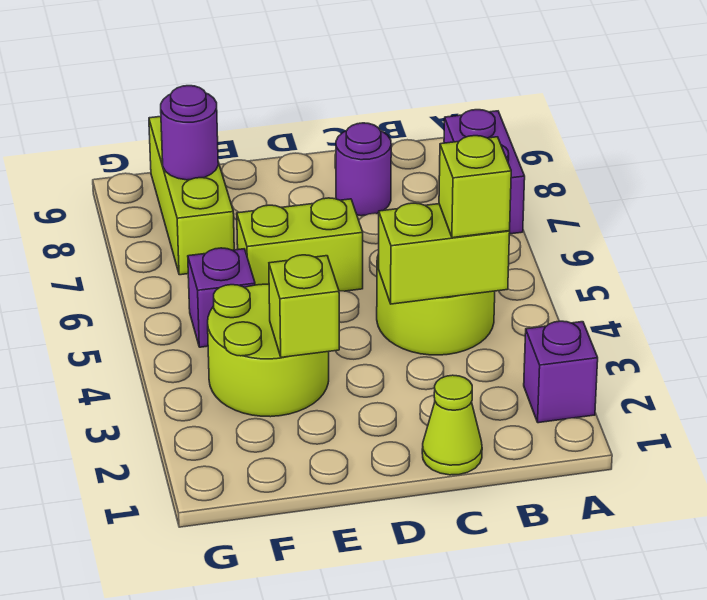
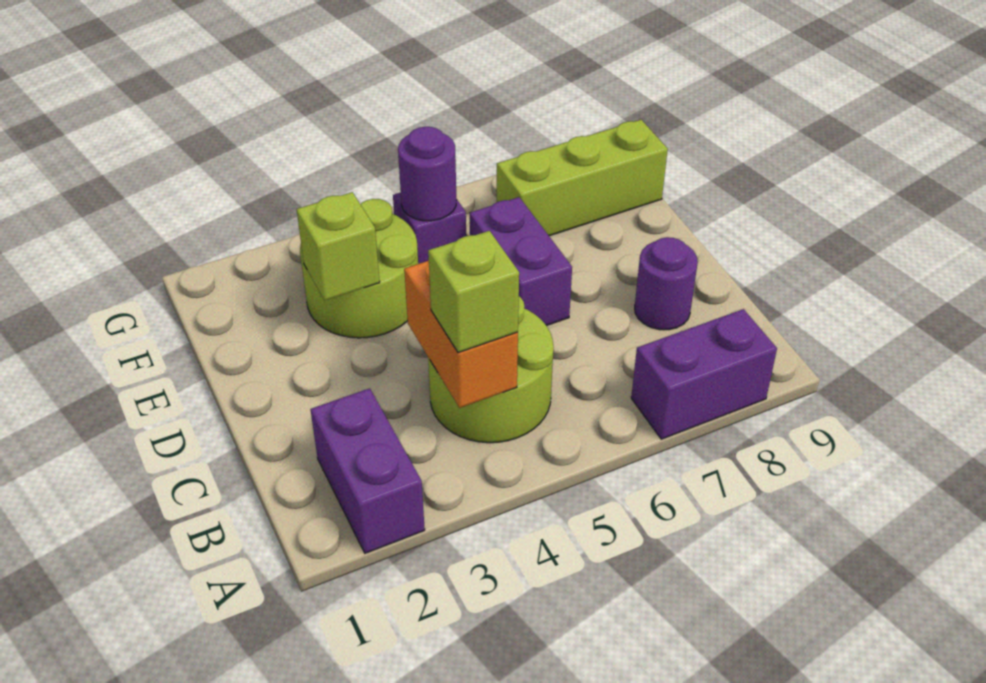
purple brick A2 level 1 -> purple brick A2:B2 level 1
lime brick B4:C4 level 2 -> orange brick B4:C4 level 2
lime cone C1 level 1 -> none
lime brick D6:E6 level 1 -> purple brick D6:E6 level 1
purple round brick F8 level 2 -> purple round brick F5 level 2

